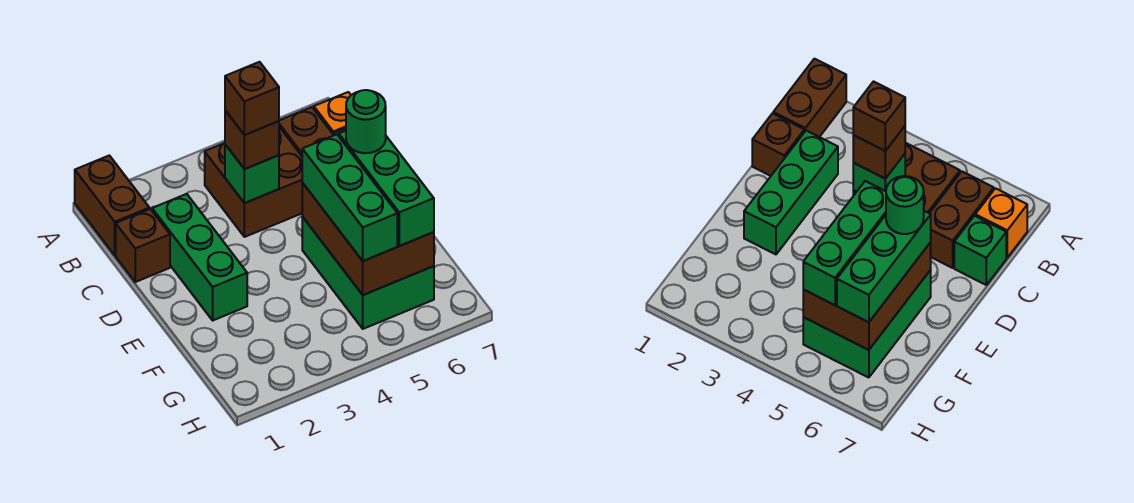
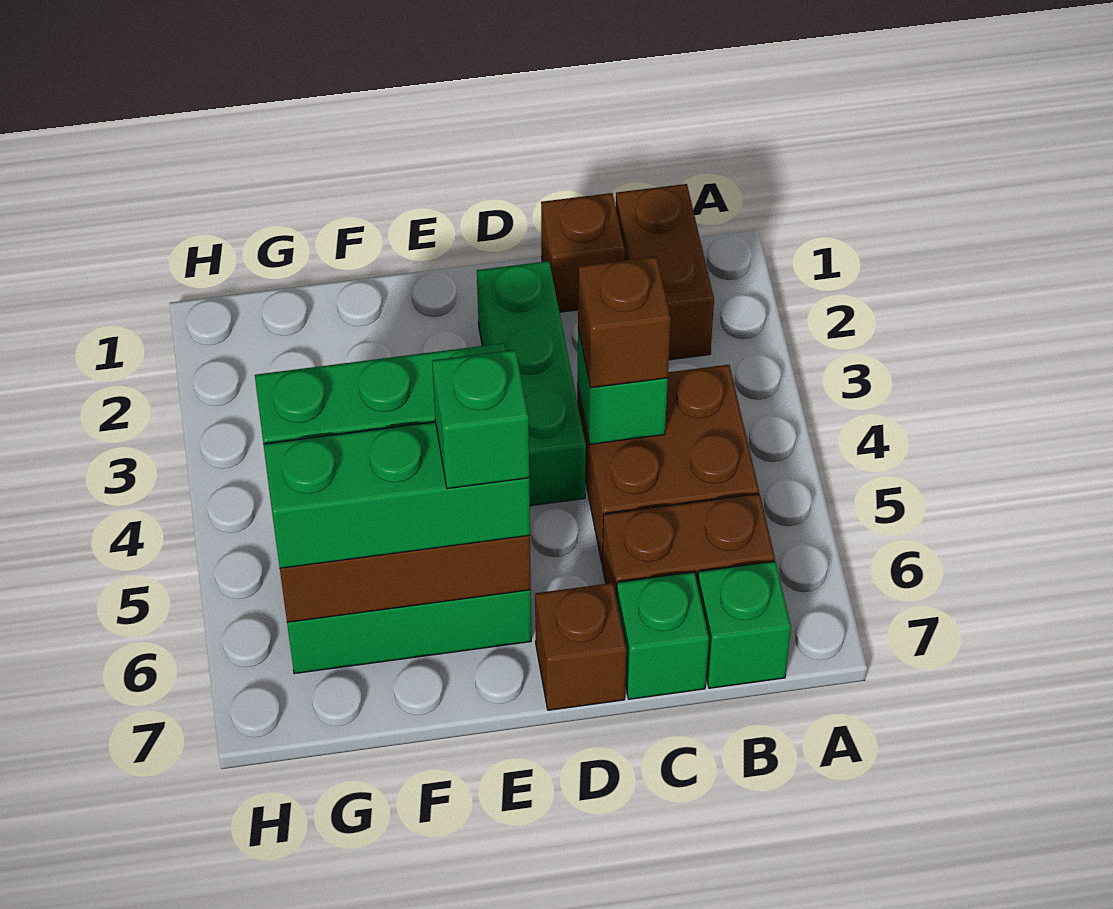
brown brick A1:B1 level 1 -> brown brick B1:B2 level 1
orange brick B7 level 1 -> green brick B7 level 1
green brick C2:E2 level 1 -> green brick D2:D4 level 1
brown brick C4 level 4 -> brown brick D7 level 1
green round brick E6 level 4 -> green brick E6 level 4

